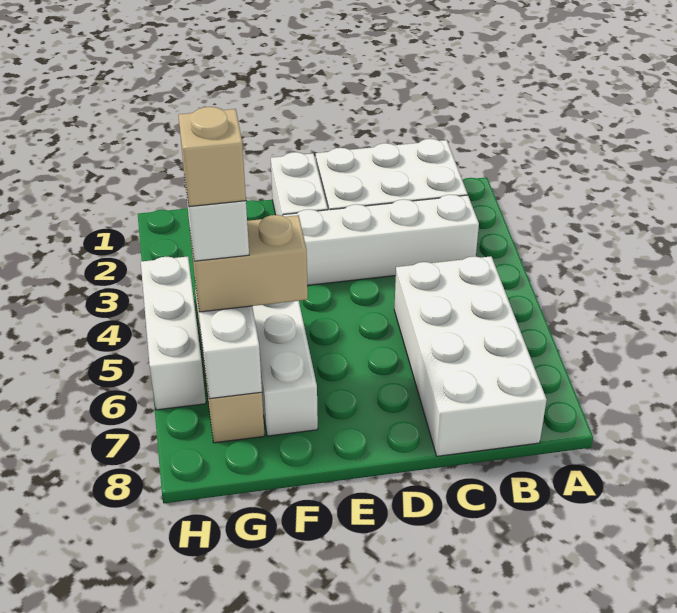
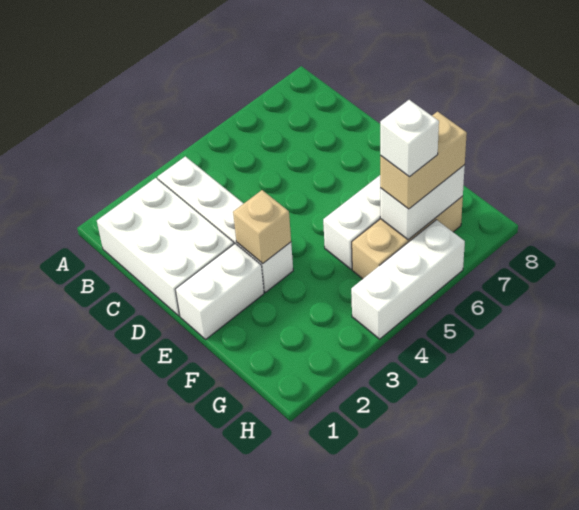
white brick B5:C8 level 1 -> none
tan brick F6:G6 level 3 -> tan brick G6:G7 level 3
tan brick G6 level 5 -> tan brick E3 level 2

